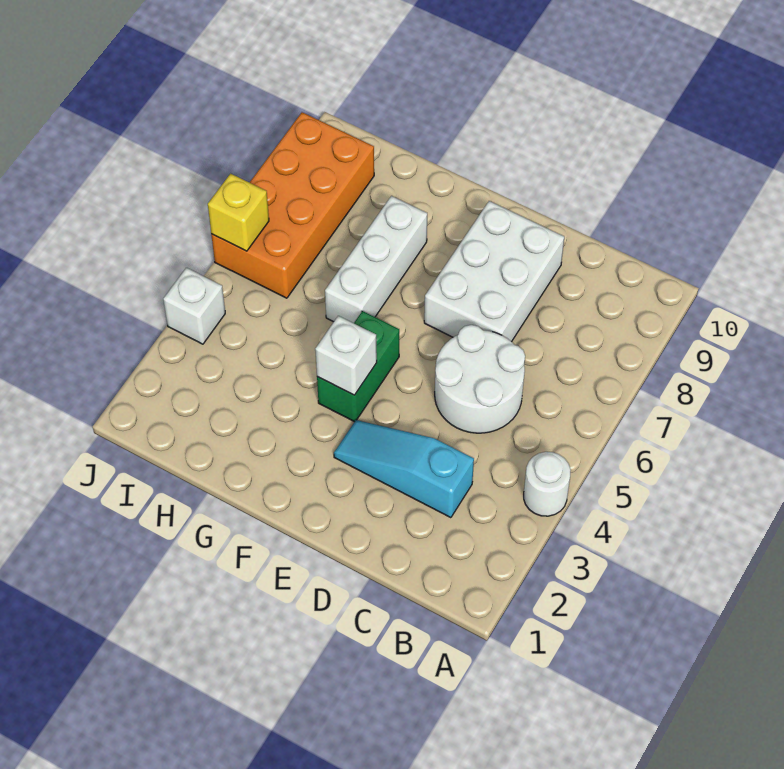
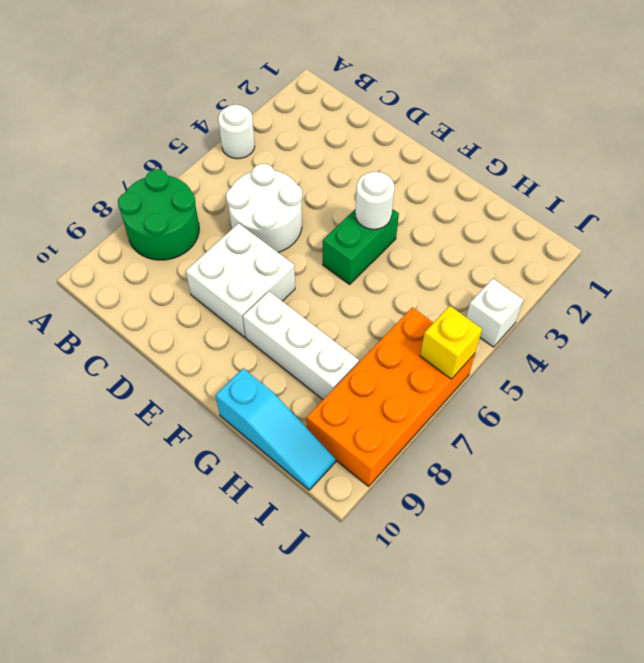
none -> green round brick A7:B8 level 1
cyan slope C3:E3 level 1 top C -> cyan slope G10:I10 level 1 top G
white brick D7:E9 level 1 -> white brick D7:E8 level 1
white brick F4 level 2 -> white round brick F4 level 2
white brick G6:G8 level 1 -> white brick F8:H8 level 1

